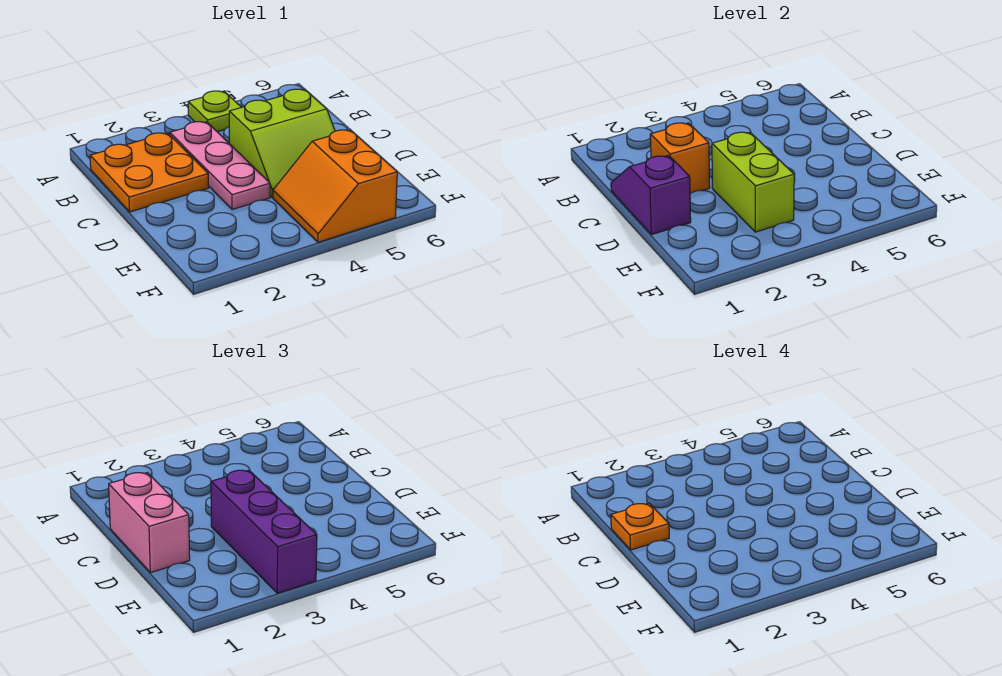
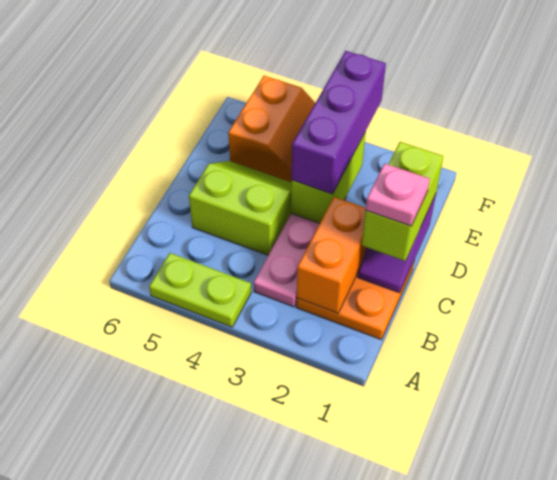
lime plate A4 level 1 -> lime plate A4:A5 level 1
pink brick C1:D1 level 3 -> lime brick C1:D1 level 3
orange plate C1 level 4 -> pink plate C1 level 4
orange brick C2 level 2 -> orange brick B2:C2 level 2

